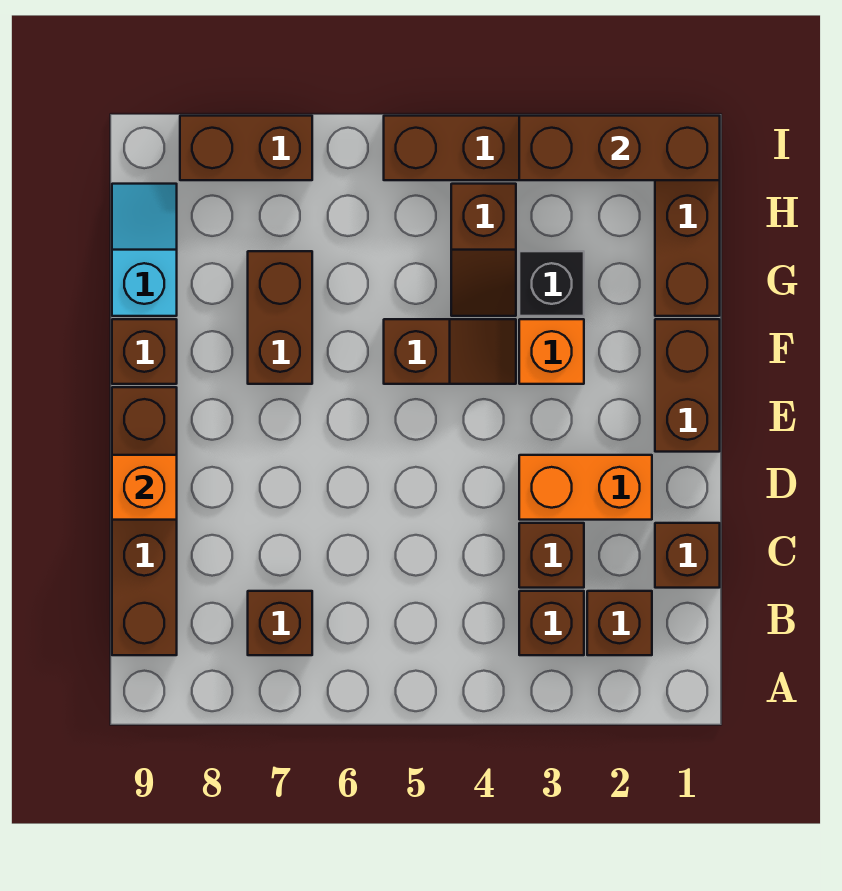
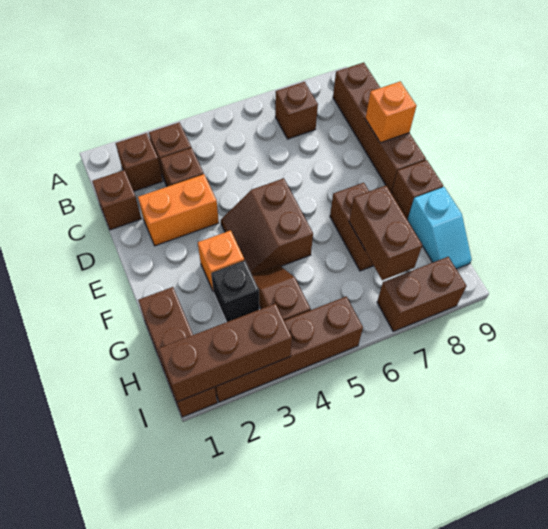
brown brick E1:F1 level 1 -> brown brick G7:H7 level 2
brown slope F4:F5 level 1 top 5 -> brown slope E4:F5 level 1 top 5

